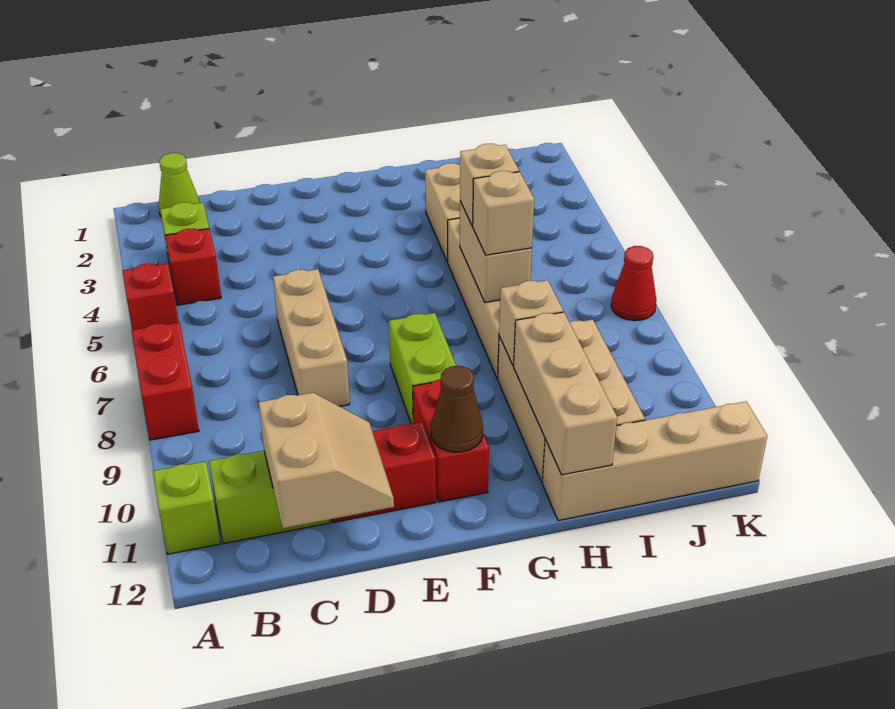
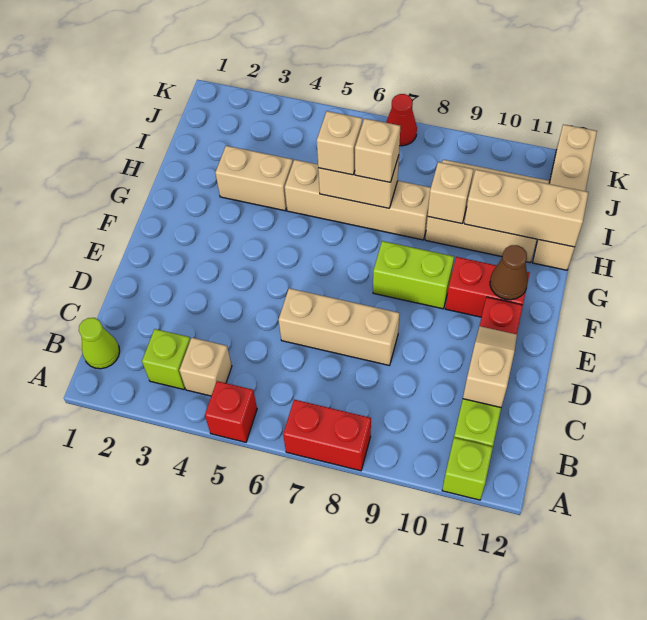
red brick B4 level 1 -> tan brick B4 level 1
tan slope C11:D12 level 2 top C -> tan slope C11:D11 level 2 top C

